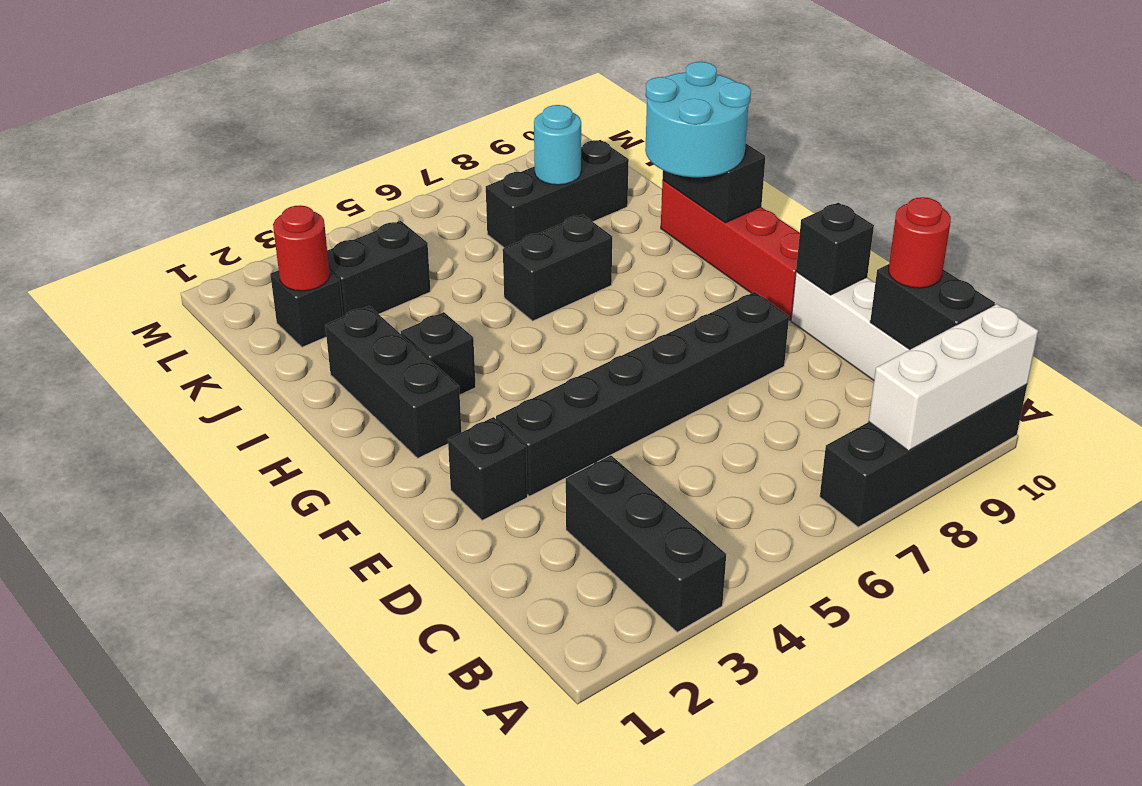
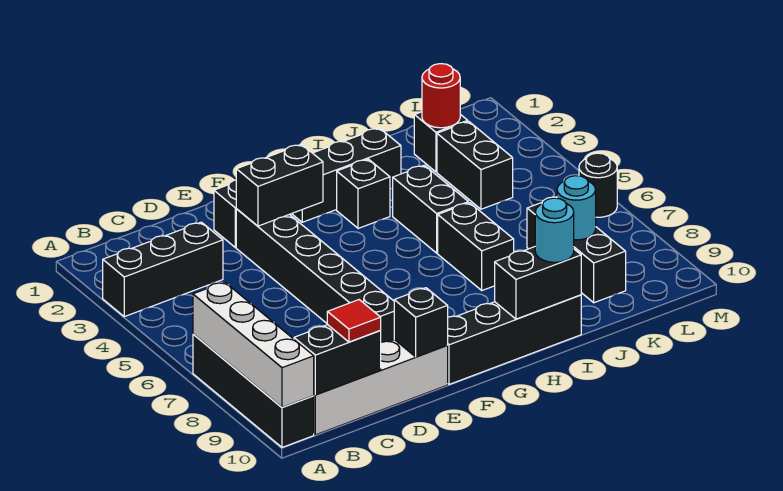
white brick A8:A10 level 2 -> white brick A7:A10 level 2
red round brick C10 level 3 -> red tile C10 level 3
none -> black brick E3:F3 level 2
red brick F10:I10 level 1 -> black brick F10:I10 level 1
cyan round brick H9:I10 level 3 -> cyan round brick I10 level 3
none -> black brick I4:I5 level 1
none -> black round brick M6 level 1

